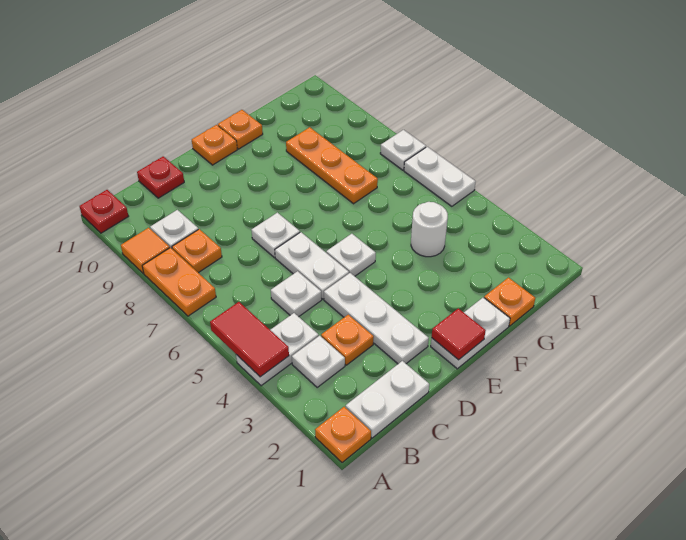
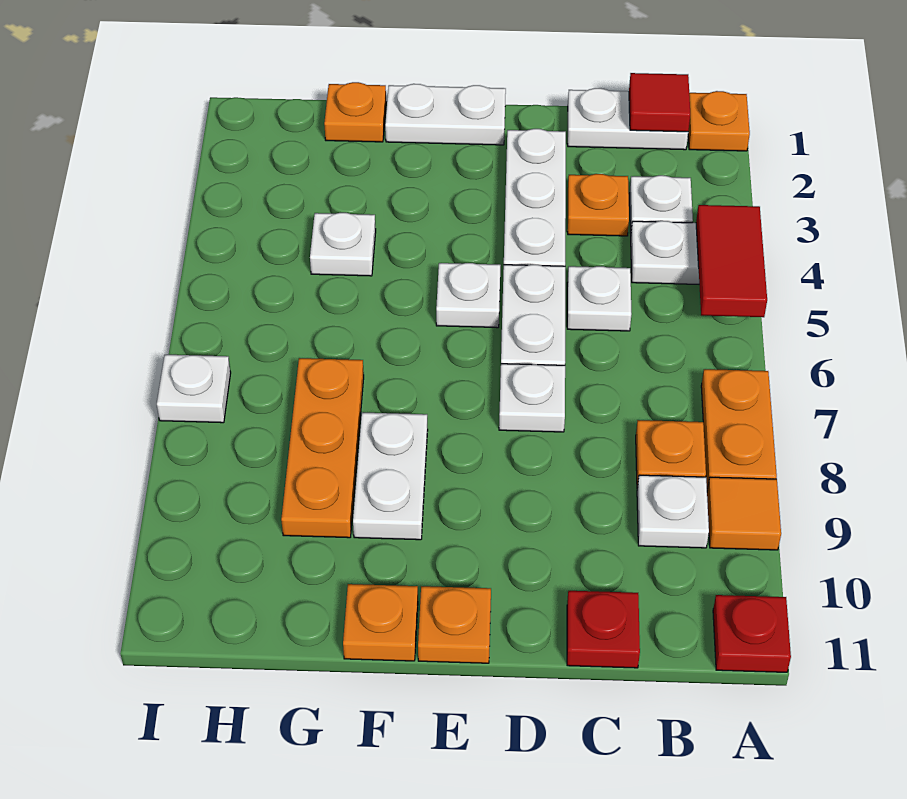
red tile E1 level 2 -> red tile B1 level 2
white round brick G4 level 1 -> white plate G4 level 1
white plate I5:I6 level 1 -> white plate F8:F9 level 1

